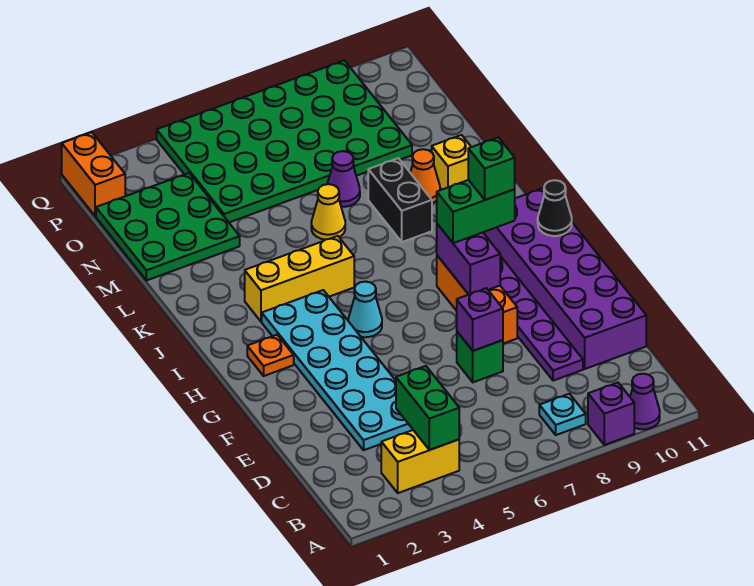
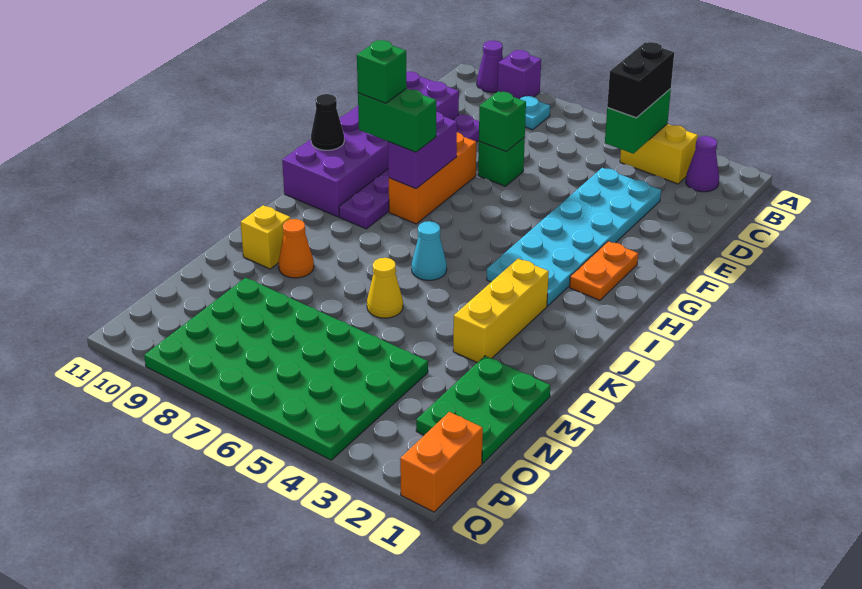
purple brick E7 level 2 -> green brick E7 level 2
orange plate H2 level 1 -> orange plate G2:H2 level 1
cyan cone H5 level 1 -> cyan cone J6 level 1
yellow brick J3:J5 level 1 -> yellow brick J3:L3 level 1
black brick K8:L8 level 1 -> black brick B4:C4 level 3
green plate M1:O3 level 1 -> green plate M1:O2 level 1
purple cone M7 level 1 -> purple cone B2 level 1

